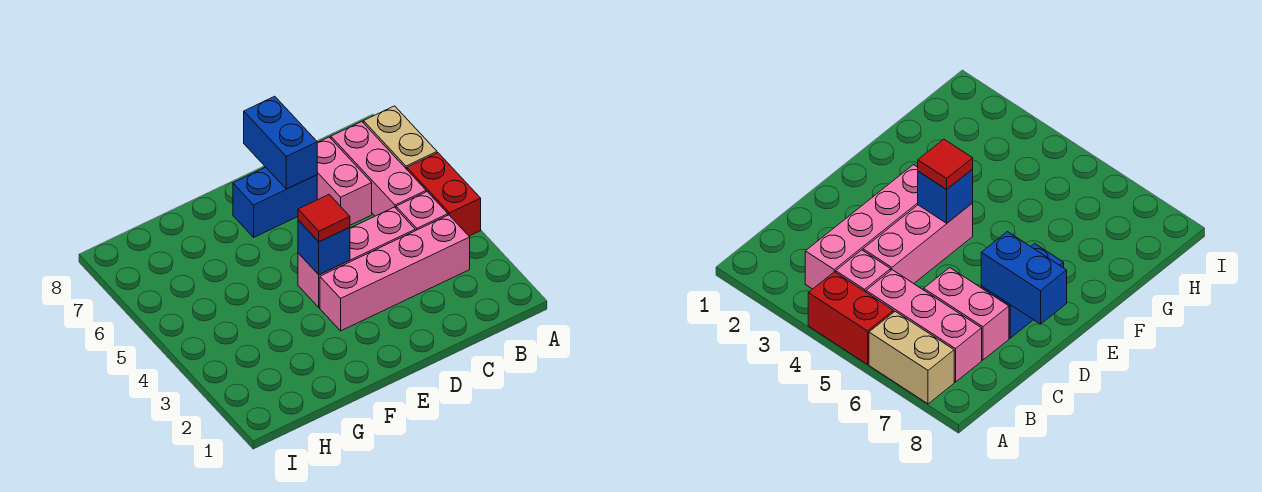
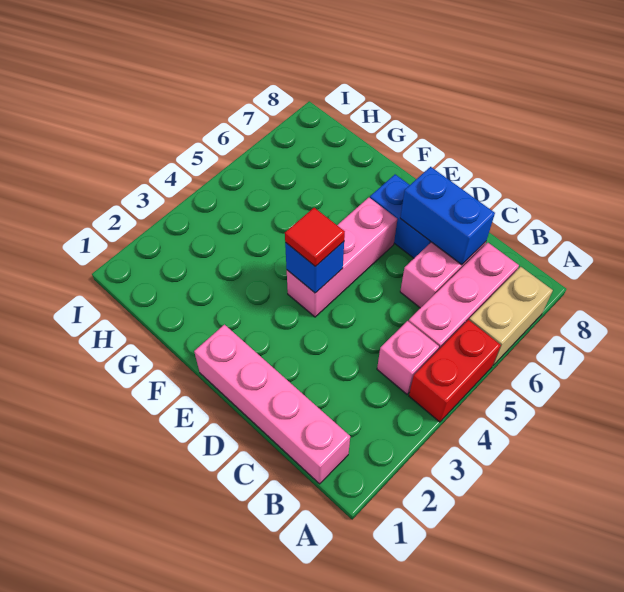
pink brick B3:E3 level 1 -> pink brick B1:E1 level 1
pink brick C4:E4 level 1 -> pink brick E4:E6 level 1
blue brick D7:D8 level 2 -> blue brick C7:D7 level 2

